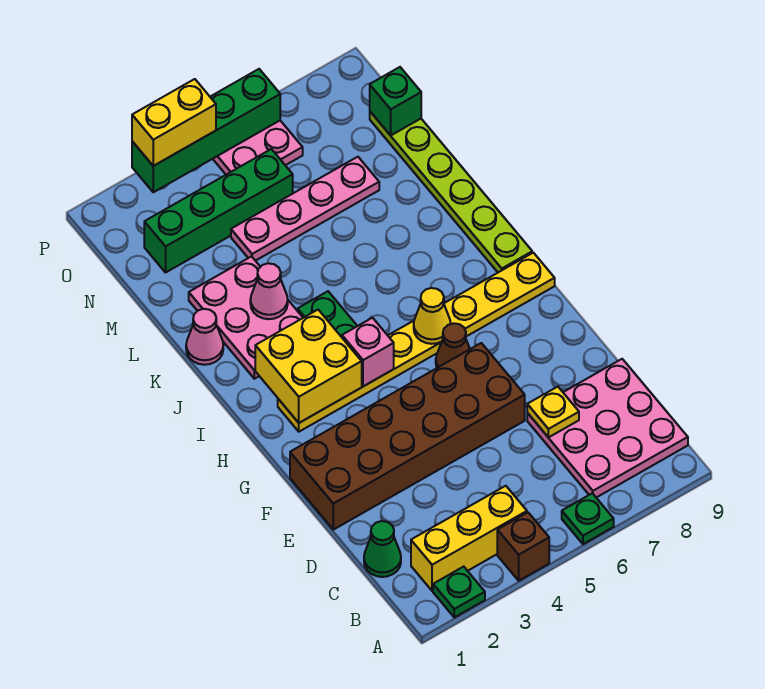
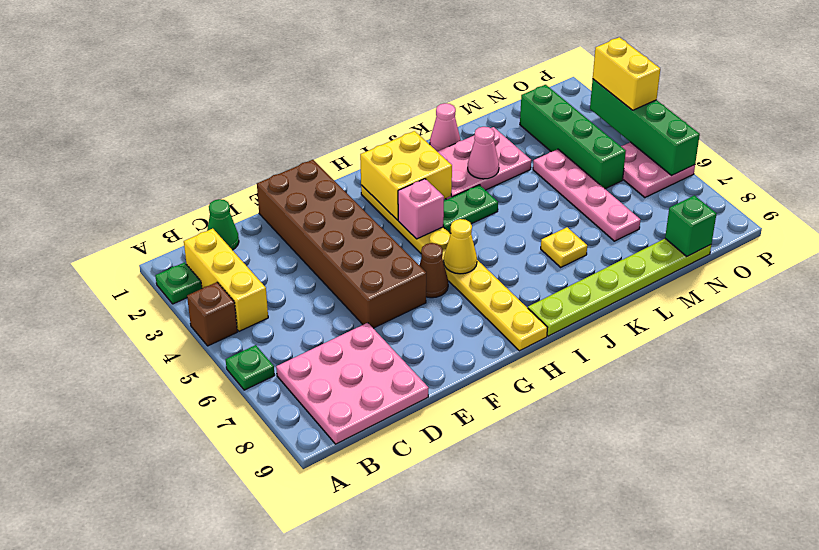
yellow plate D7 level 2 -> yellow plate K7 level 1

